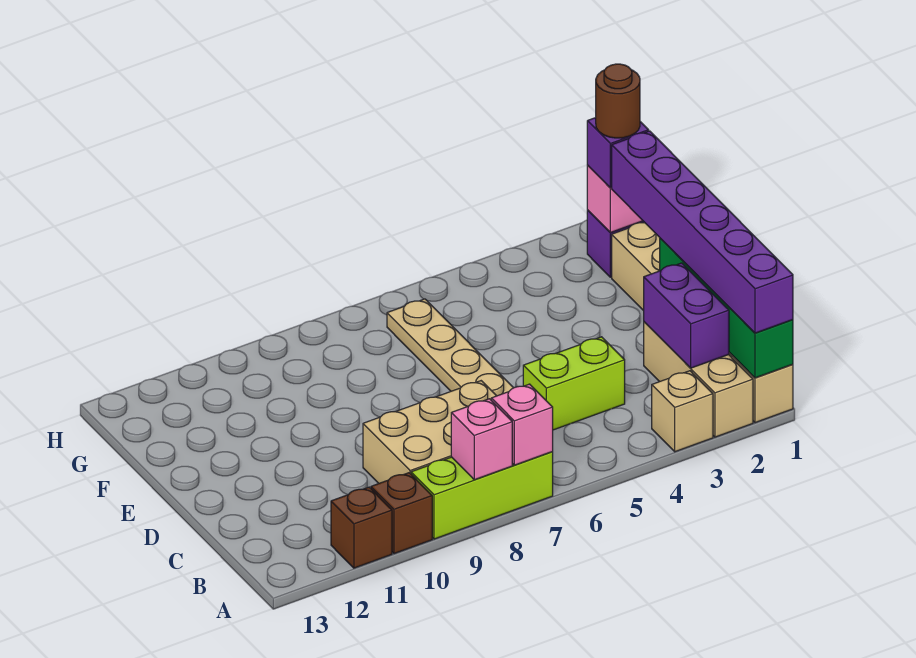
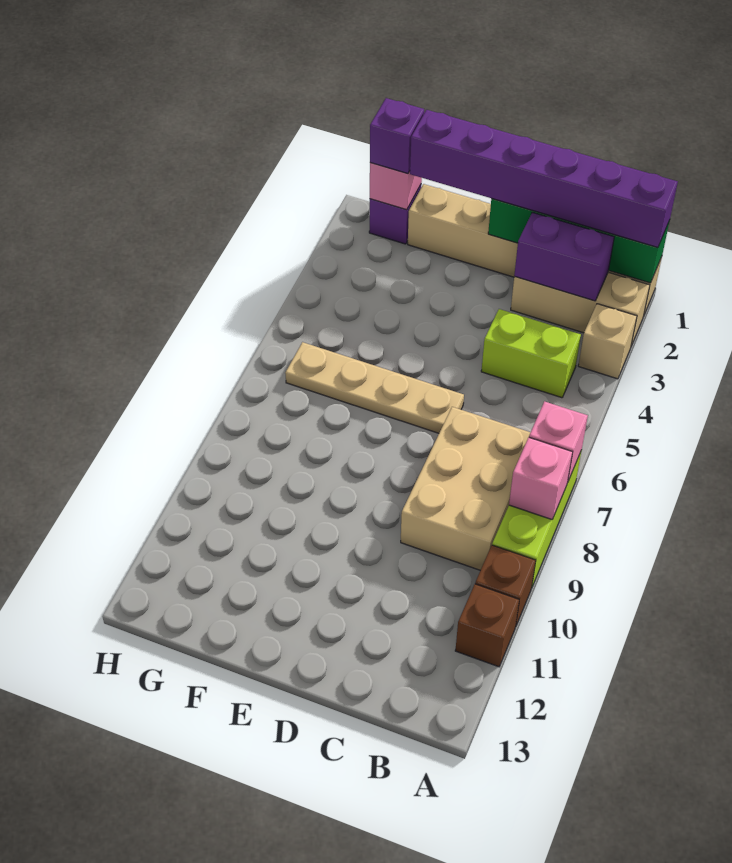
lime brick C4:C5 level 1 -> lime brick B4:C4 level 1
brown round brick G1 level 4 -> none

